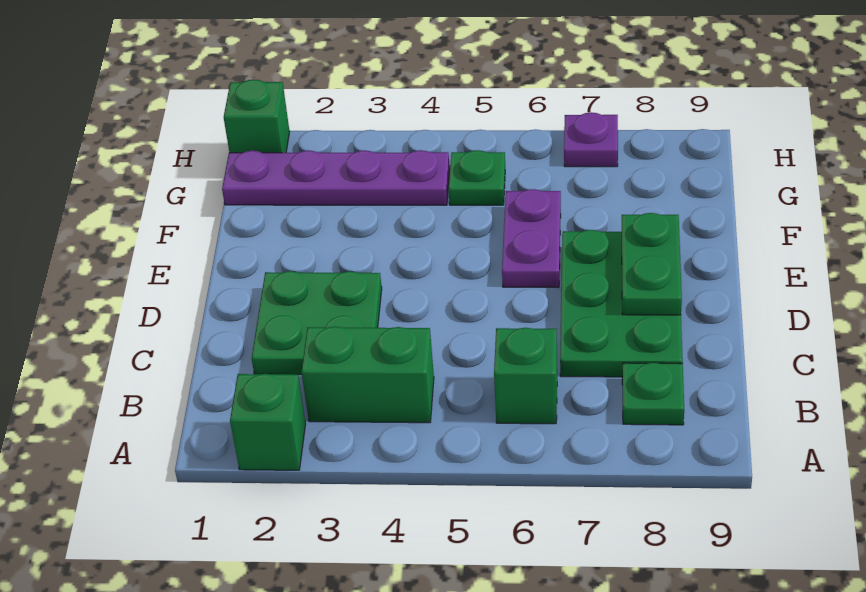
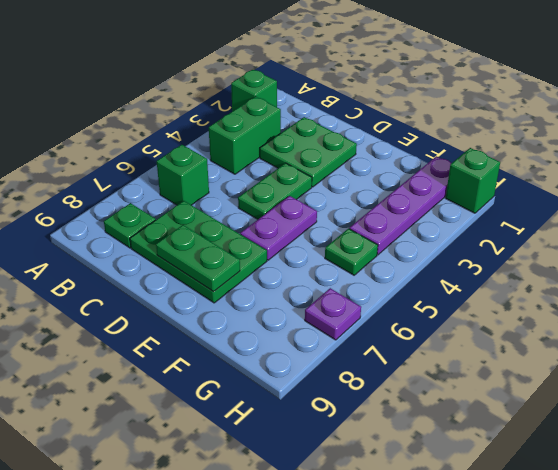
none -> green plate D4:D5 level 1
purple plate E6:F6 level 1 -> purple plate E5:E6 level 1

